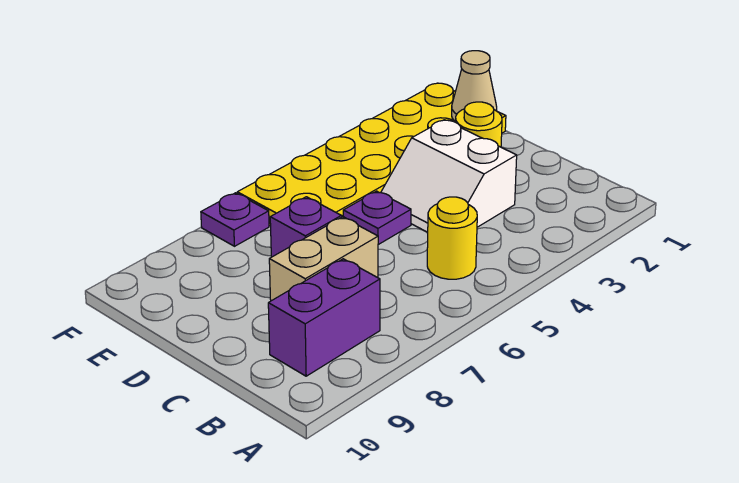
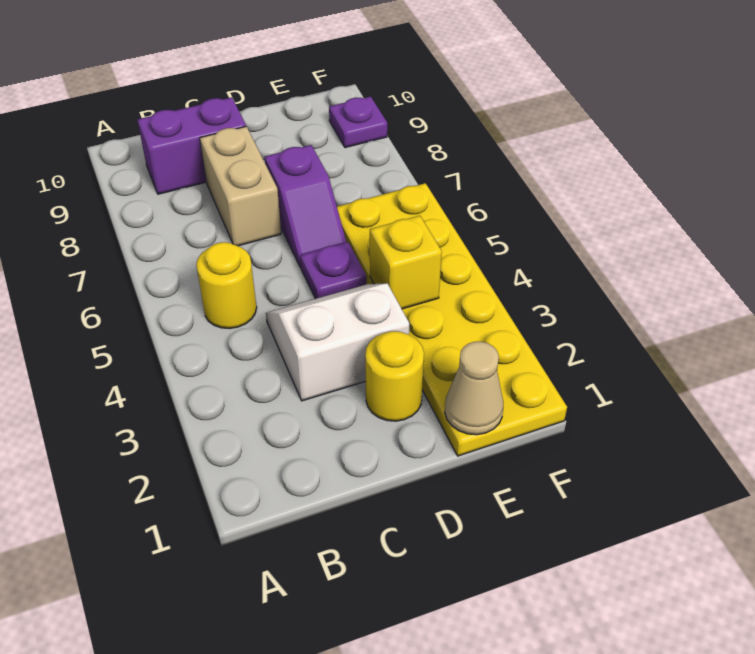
purple brick B8:B9 level 1 -> purple brick B9:C9 level 1
none -> yellow brick E4 level 2
purple plate F7 level 1 -> purple plate F9 level 1

